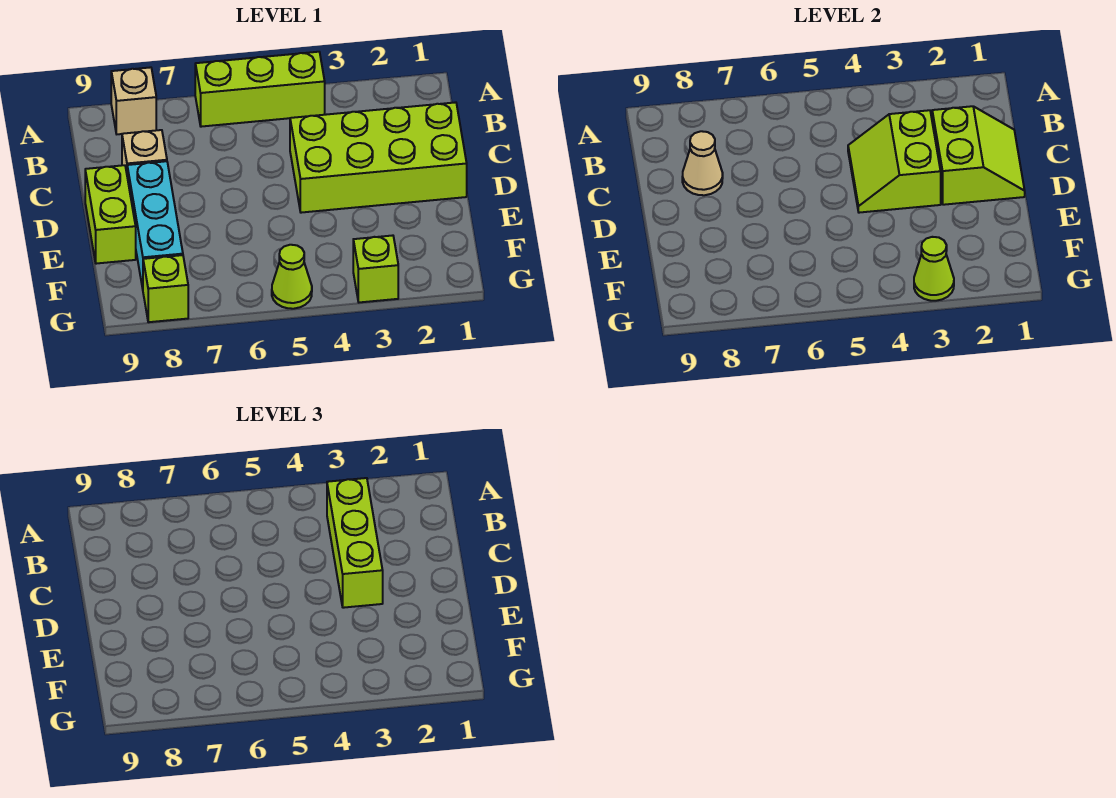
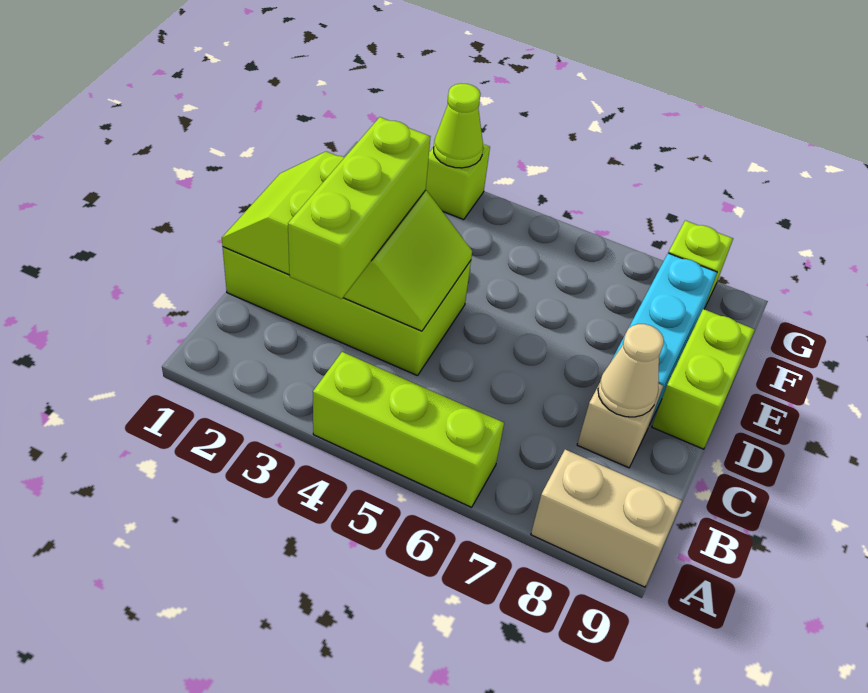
tan brick A8 level 1 -> tan brick A8:A9 level 1
lime cone G5 level 1 -> none

